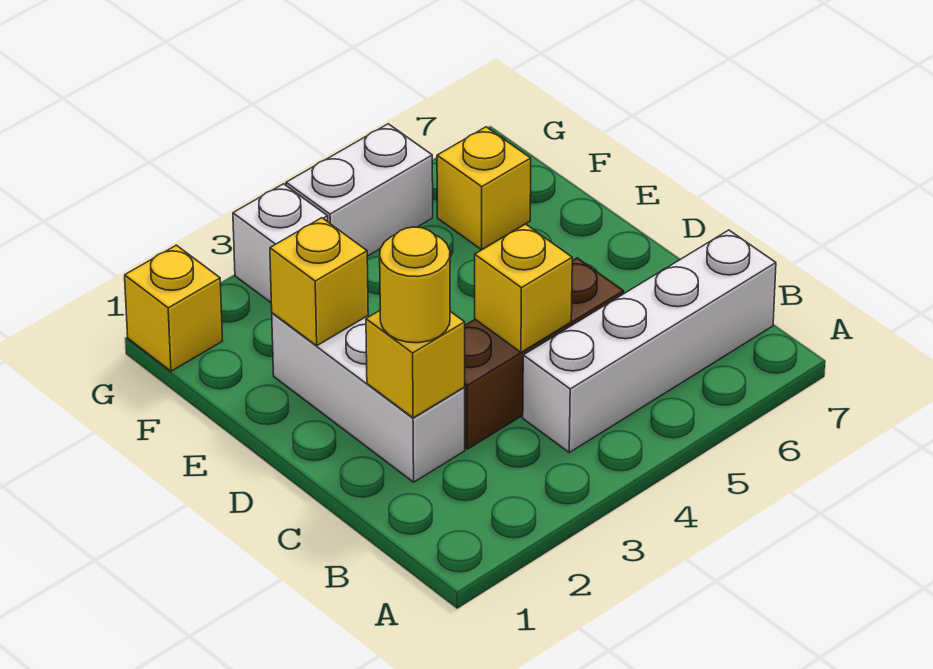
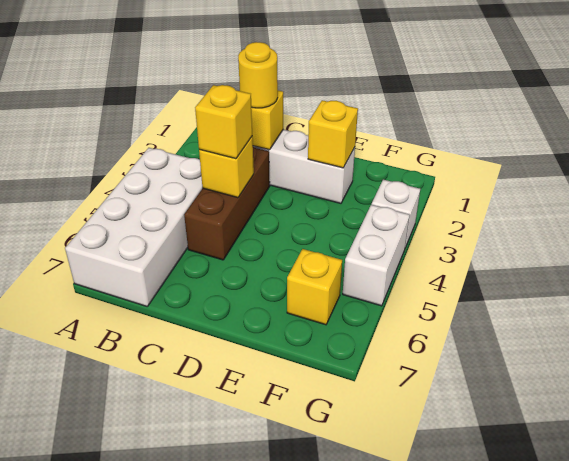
white brick B4:B7 level 1 -> white brick A4:B7 level 1
yellow brick G1 level 1 -> yellow brick C4 level 3

